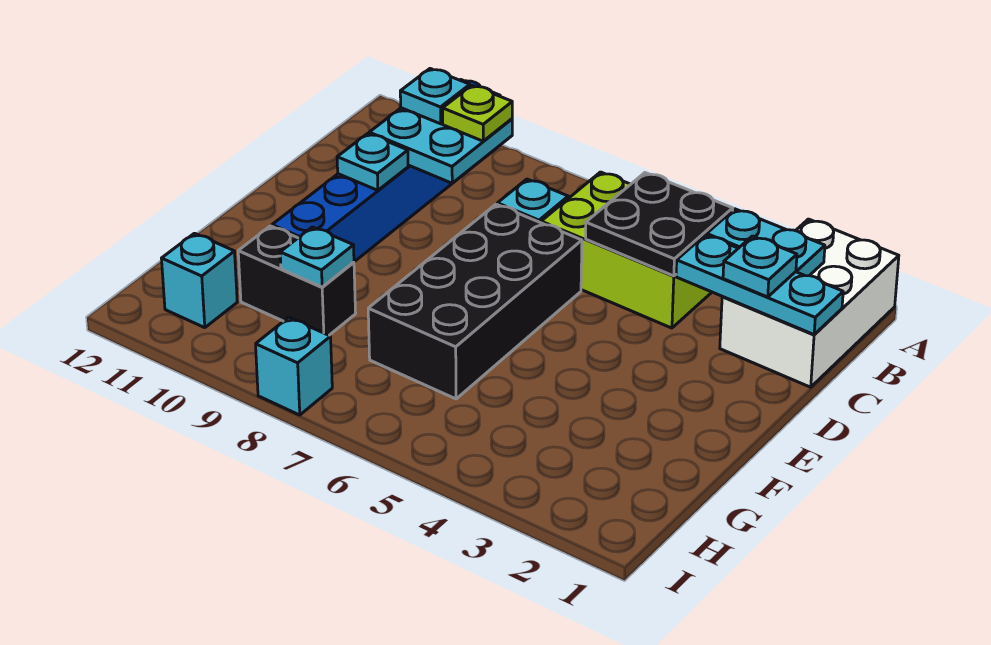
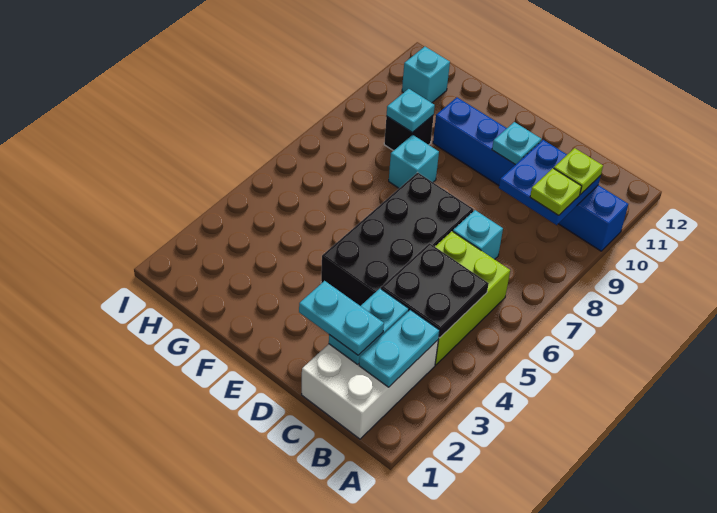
white brick A1:C2 level 1 -> white brick B1:C3 level 1
cyan plate B9:C10 level 2 -> blue plate B9:C10 level 2
cyan plate B10 level 3 -> lime plate B10 level 3
cyan plate C1:C3 level 2 -> cyan plate C2:C3 level 2
cyan plate C2 level 3 -> cyan plate C2:D2 level 3
black brick D6:G7 level 1 -> black brick D4:E7 level 1
black brick G9:G10 level 1 -> black brick G9 level 1
cyan brick I8 level 1 -> cyan brick F8 level 1

